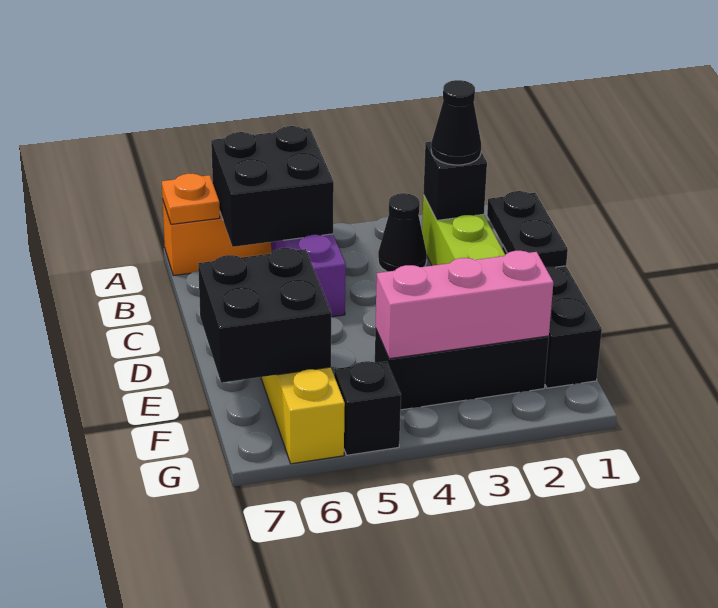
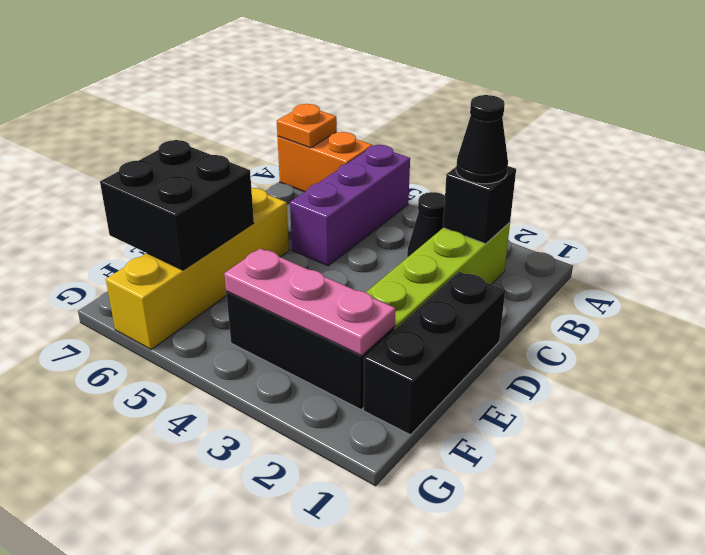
black brick A5:B6 level 2 -> none
black plate C1:D1 level 2 -> none
pink brick F2:F4 level 2 -> pink plate F2:F4 level 2
black brick G5 level 1 -> none

